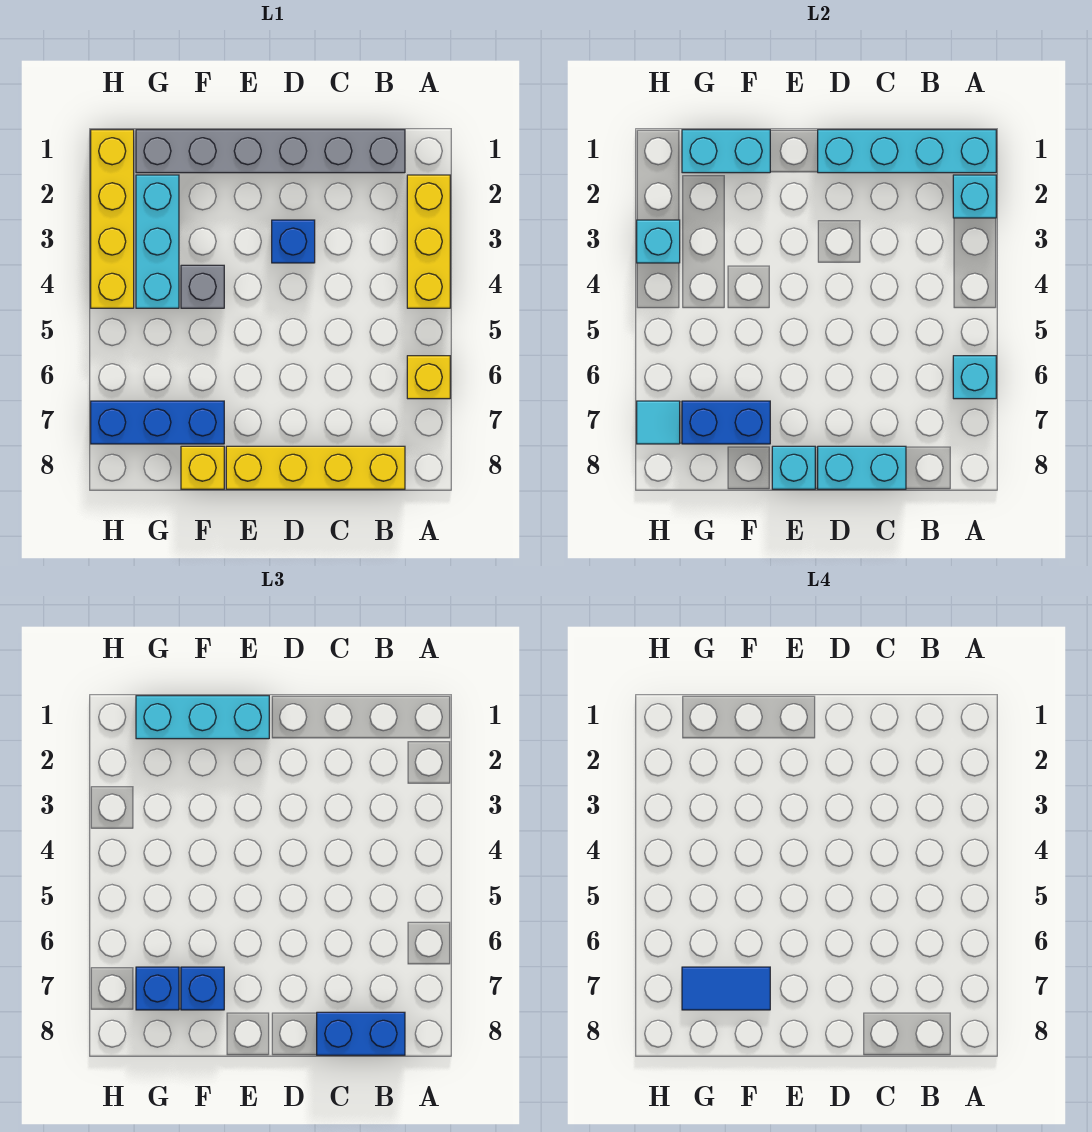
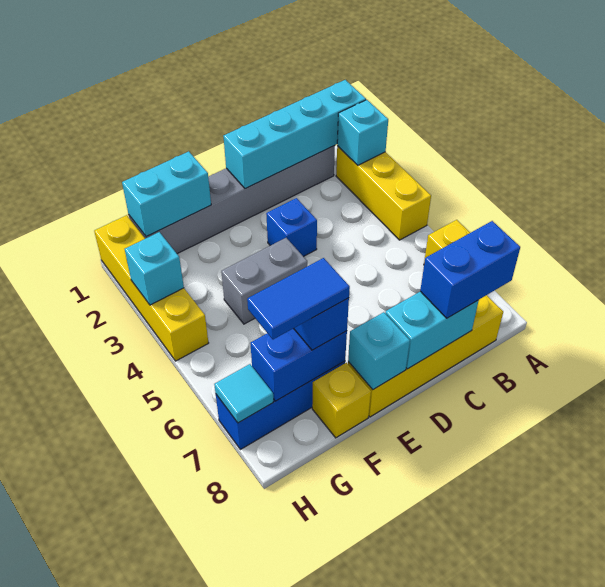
cyan brick A6 level 2 -> none
cyan brick E1:G1 level 3 -> none
grey brick F4 level 1 -> grey brick E4:F4 level 1
cyan brick G2:G4 level 1 -> none
blue brick G7 level 3 -> none

